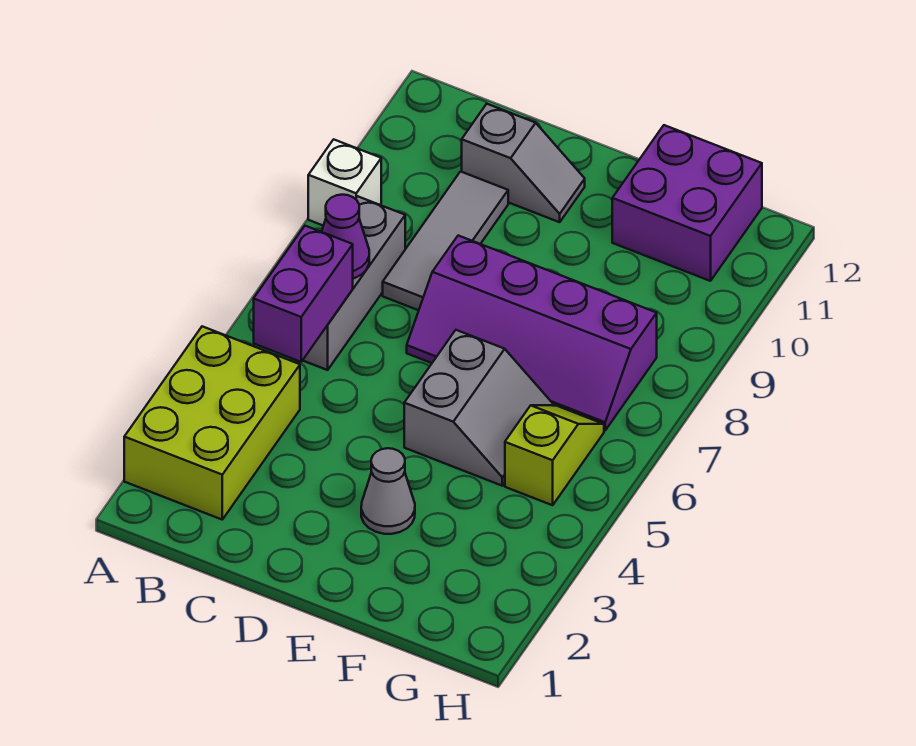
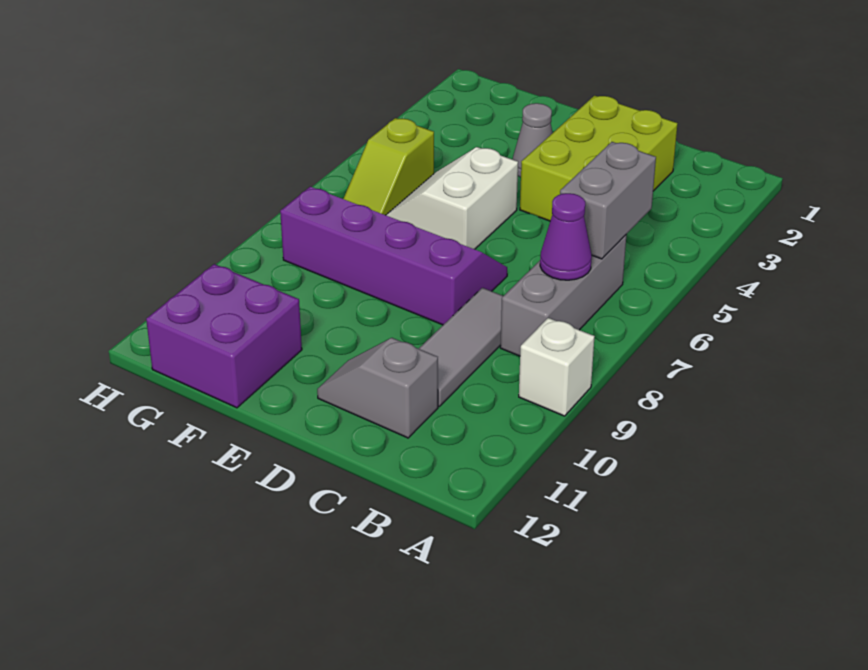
lime brick A2:B4 level 1 -> lime brick C2:D4 level 1
purple brick B5:B6 level 2 -> grey brick B5:B6 level 2
grey slope E5:F6 level 1 top E -> white slope E5:F6 level 1 top E

